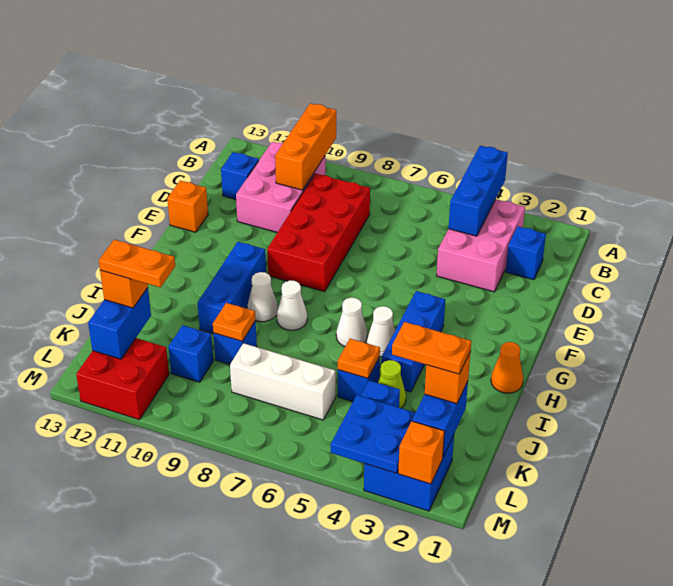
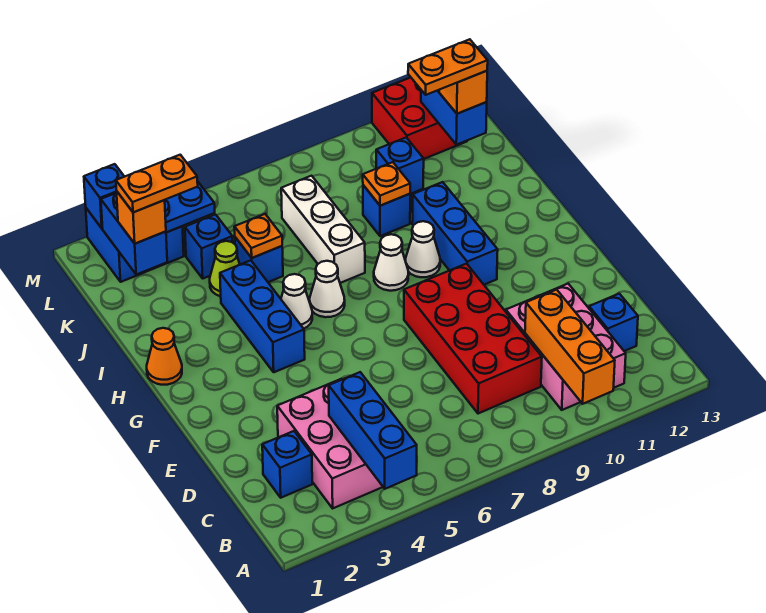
orange brick E13 level 1 -> none
white brick K6:K8 level 1 -> white brick I7:K7 level 1
orange brick M2 level 2 -> blue brick M2 level 2

